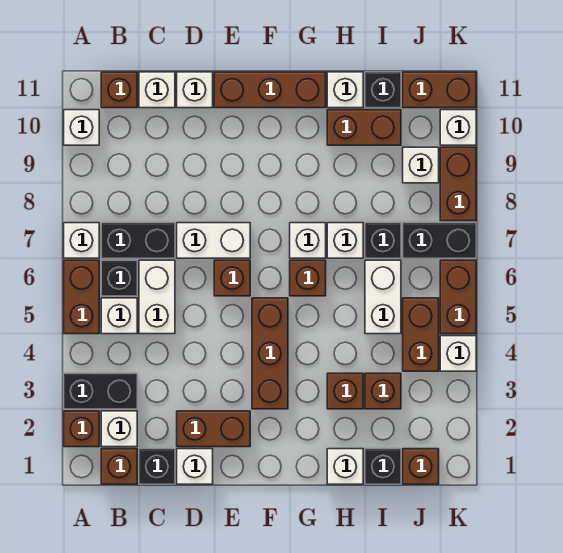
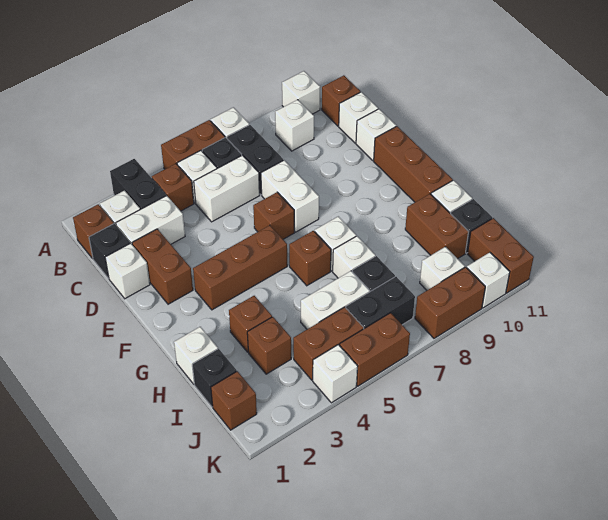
brown brick A2 level 1 -> brown brick B4 level 1
none -> white brick B9 level 1
none -> white brick C2:C3 level 1
black brick J7:K7 level 1 -> black brick J6:J7 level 1

